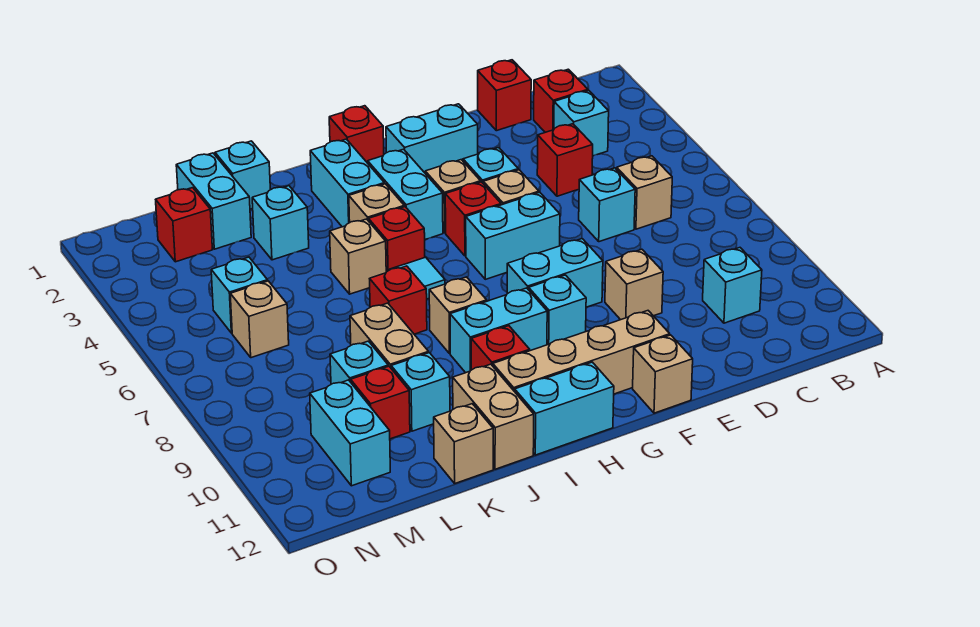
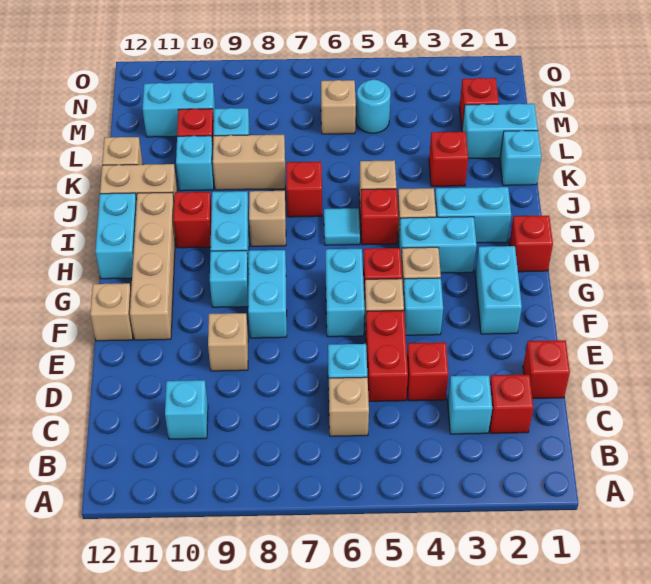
none -> red brick D5:E5 level 1
cyan brick K3 level 1 -> red brick K3 level 1
cyan brick M5 level 1 -> cyan round brick M5 level 1

